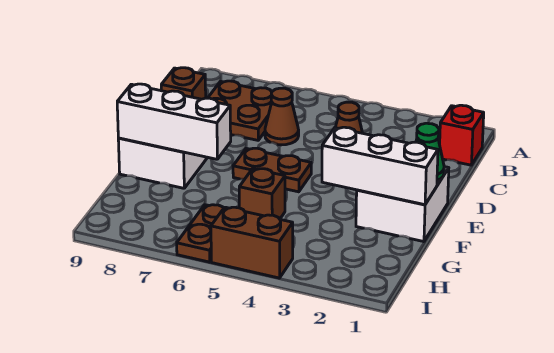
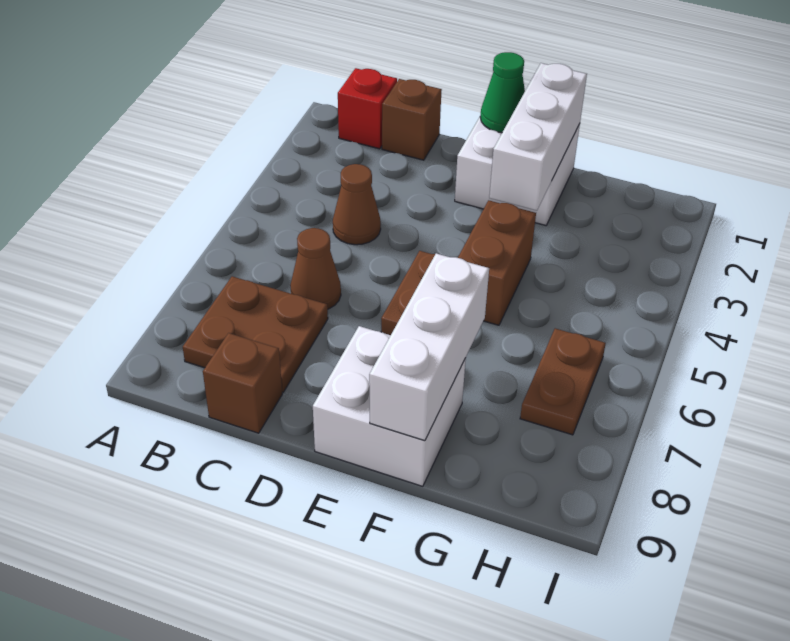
brown brick G5 level 1 -> brown brick C1 level 1
brown plate H6:I6 level 1 -> brown plate H6:H7 level 1
brown brick I4:I5 level 1 -> brown brick F4:F5 level 1

